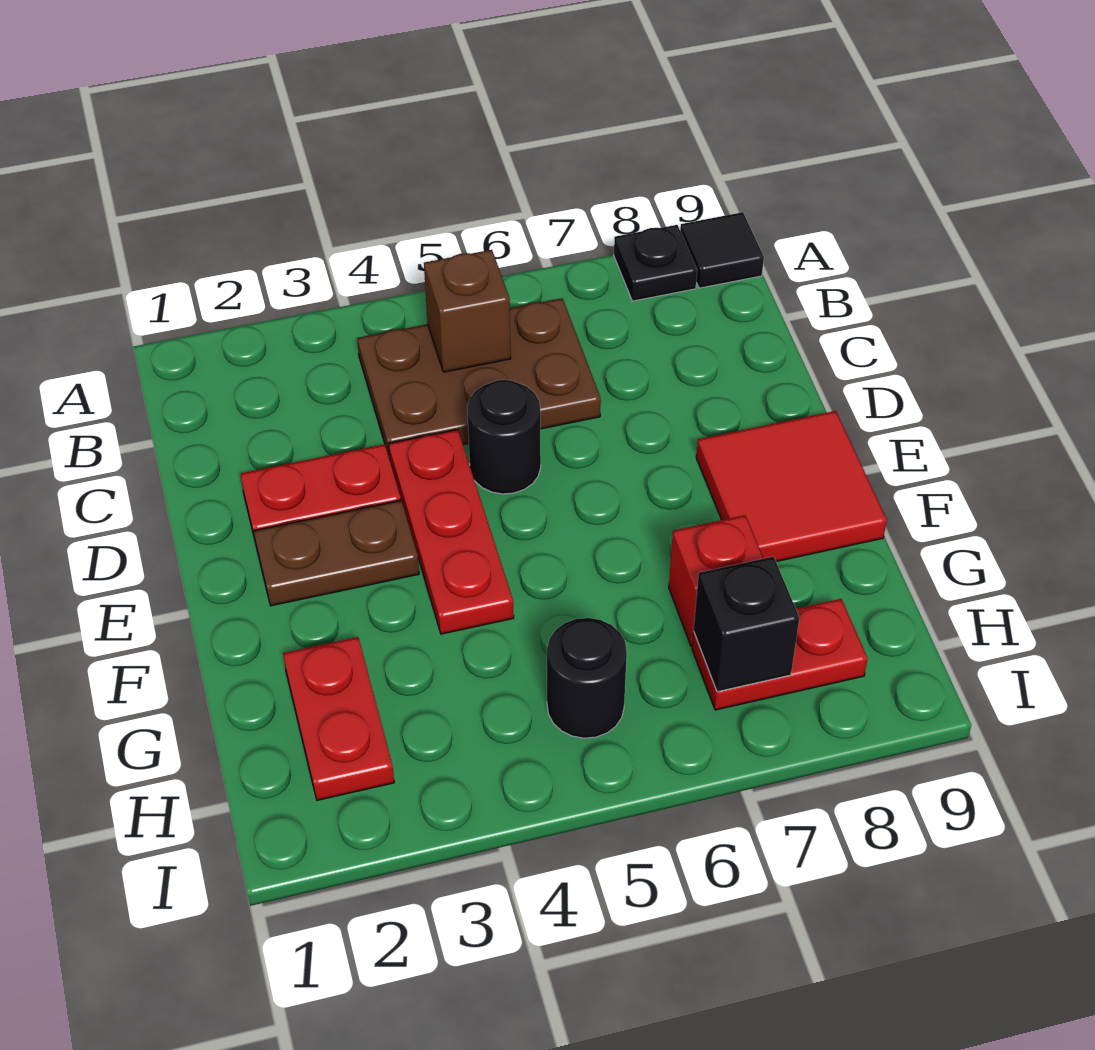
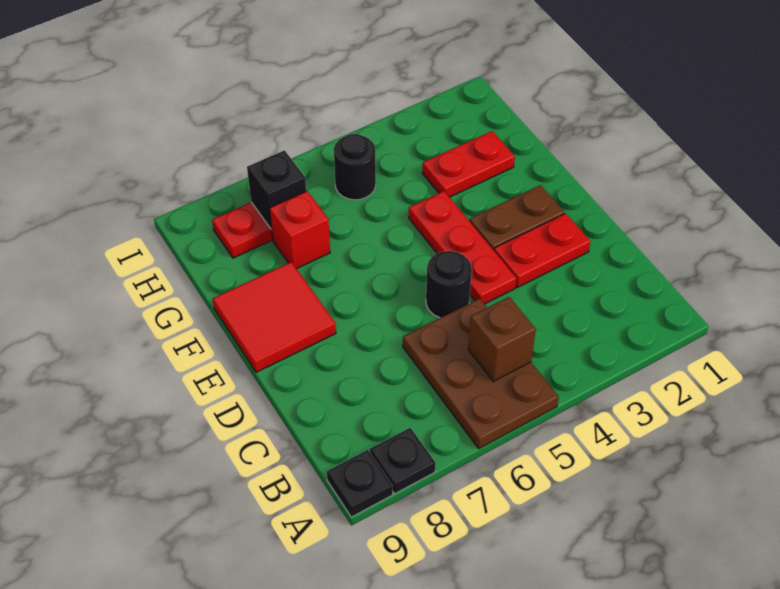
black tile A9 level 1 -> black plate A9 level 1
brown plate B4:C6 level 1 -> brown plate A5:C6 level 1
red plate G2:H2 level 1 -> red plate G2:G3 level 1

